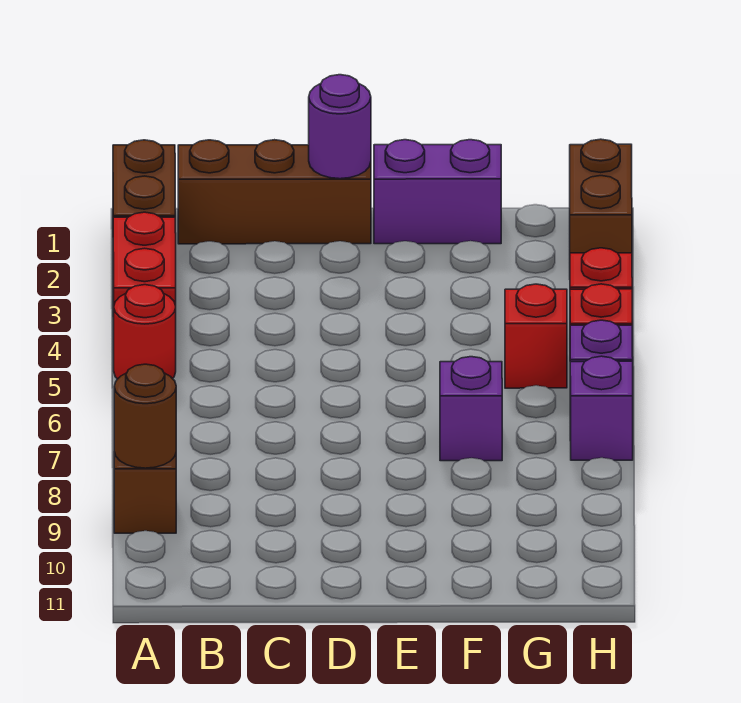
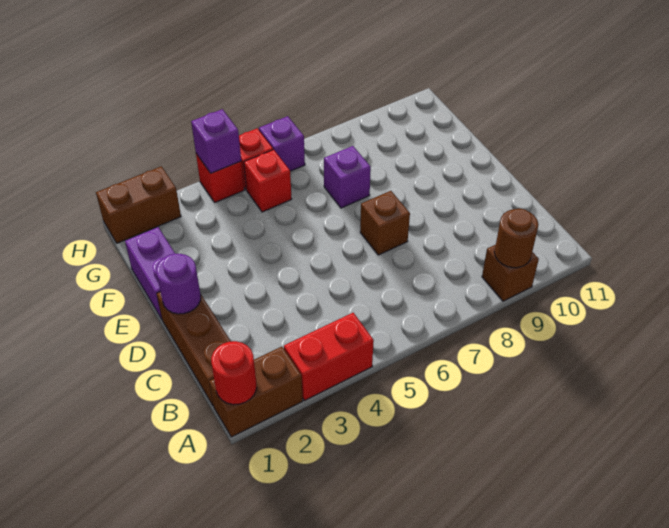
red round brick A5 level 1 -> red round brick A1 level 2
none -> brown brick D7 level 1
purple brick H7 level 1 -> purple brick H4 level 2

